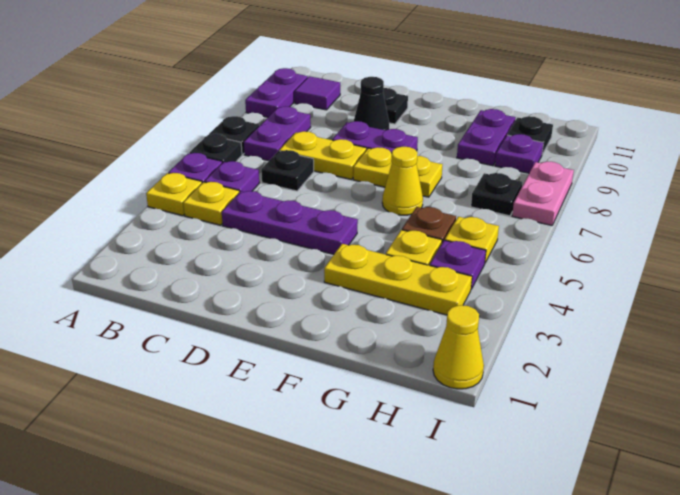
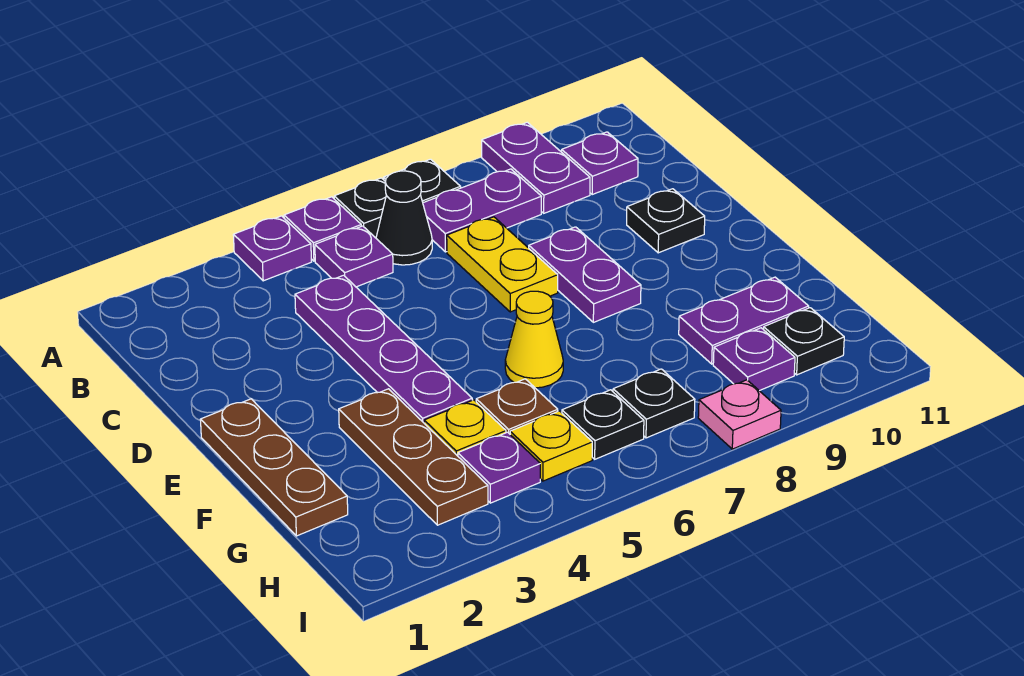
yellow plate A4 level 1 -> purple plate A4 level 1
purple plate A9:A10 level 1 -> purple plate A9:B9 level 1
yellow plate B4 level 1 -> none
purple tile B10 level 1 -> purple plate B10 level 1
purple plate C4:E4 level 1 -> purple plate C4:F4 level 1
black plate C6 level 1 -> black plate H6 level 1
black cone D9 level 1 -> black cone B6 level 1
none -> brown plate E1:G1 level 1
yellow plate E7:F7 level 1 -> none
yellow plate F3:H3 level 1 -> brown plate F3:H3 level 1
yellow cone I1 level 1 -> none
pink plate I7:I8 level 1 -> pink plate I8 level 1

